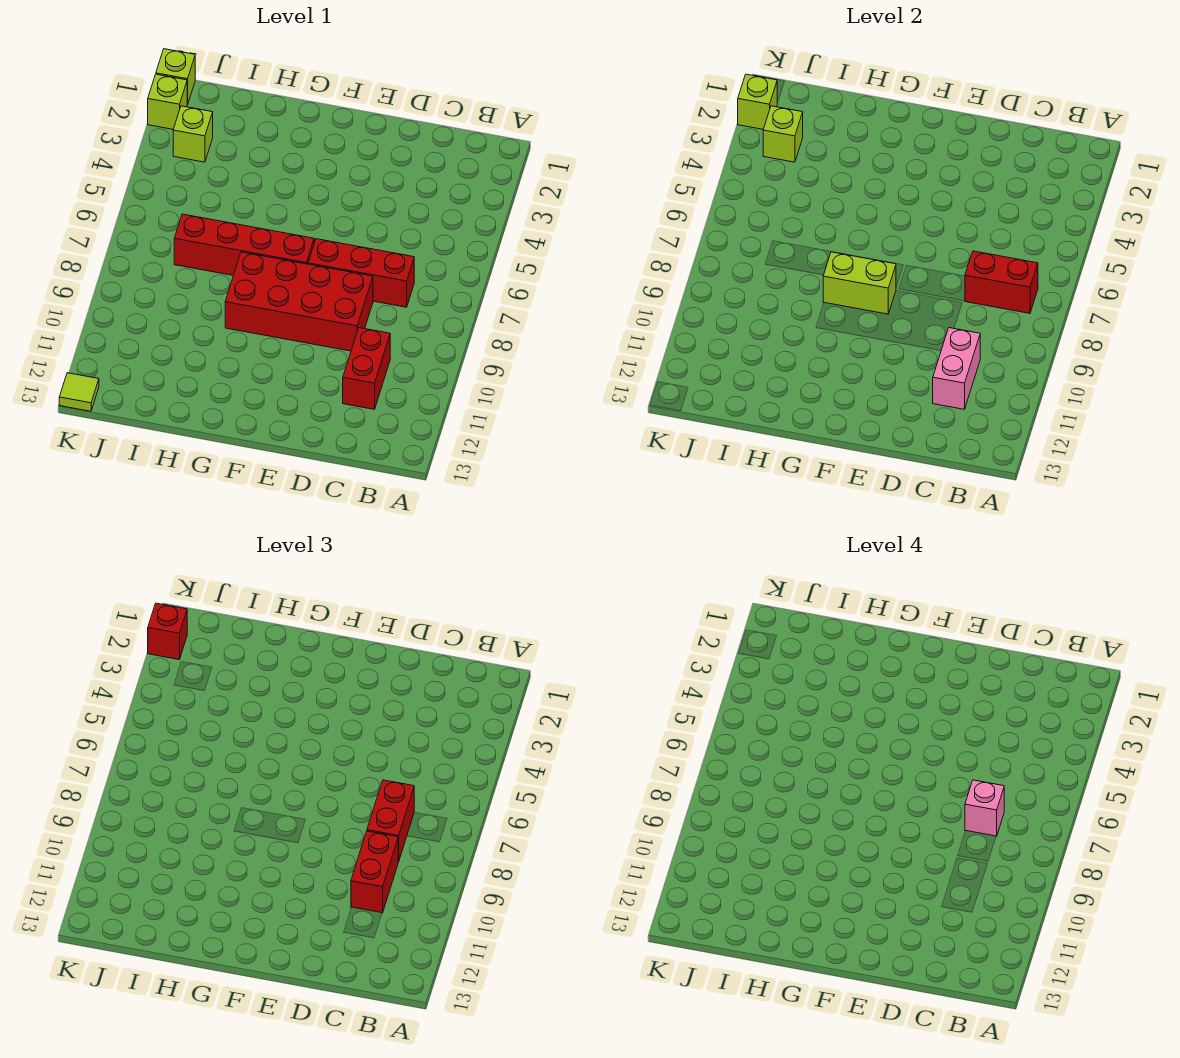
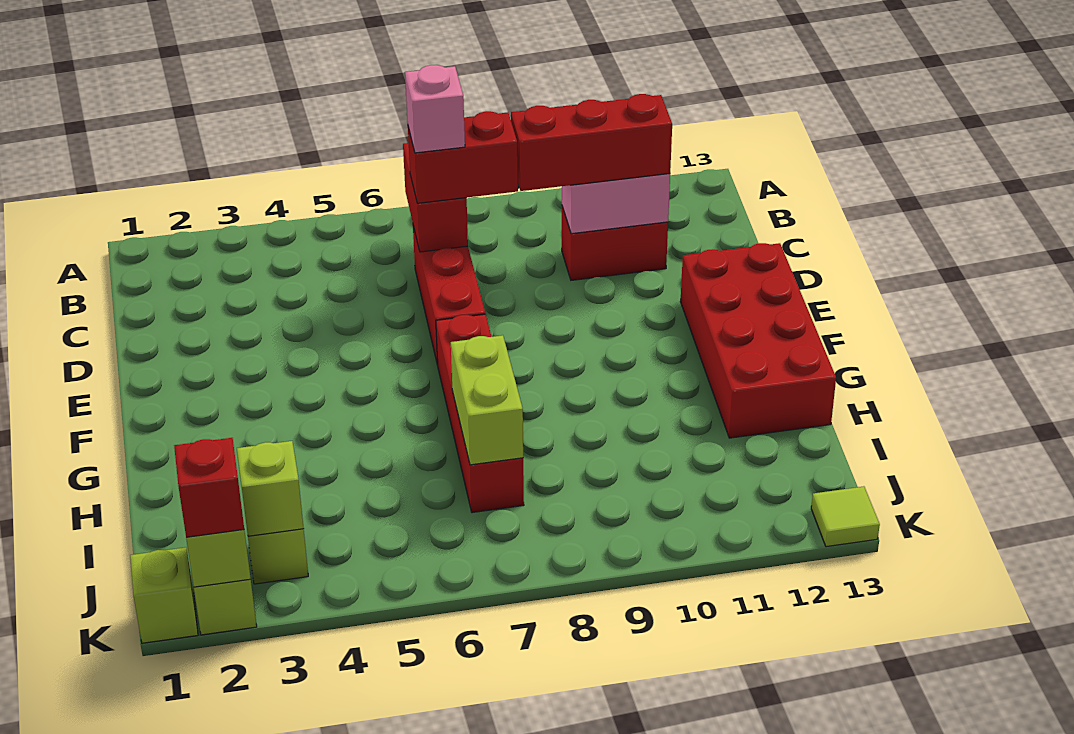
red brick C9:C10 level 3 -> red brick C9:C11 level 3
red brick D8:G9 level 1 -> red brick E12:H13 level 1
lime brick F8:G8 level 2 -> lime brick H7:I7 level 2

